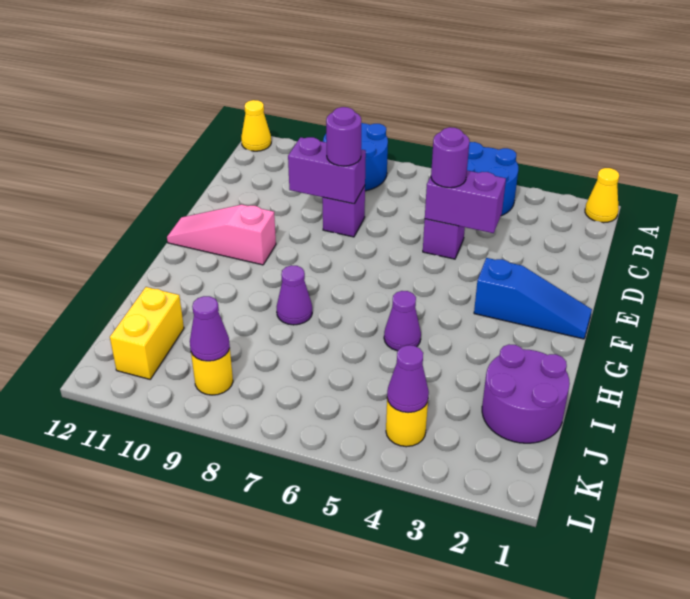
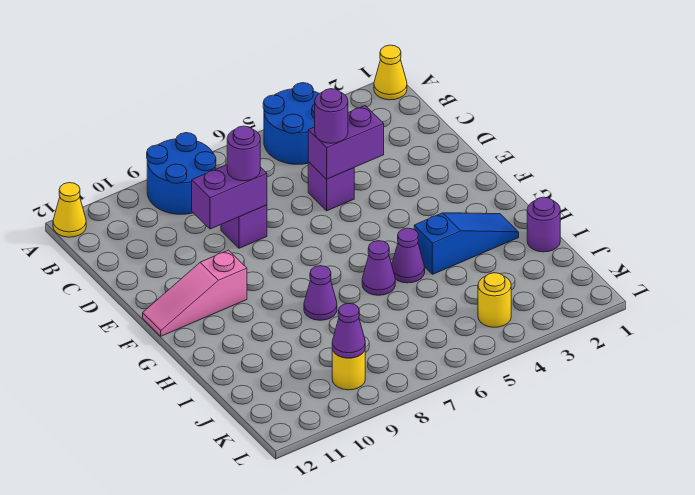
blue slope F1:F3 level 1 top 3 -> blue slope H2:H4 level 1 top 4
purple round brick I1:J2 level 1 -> purple round brick I1 level 1
yellow brick J11:K11 level 1 -> none
purple cone K4 level 2 -> purple cone H6 level 1

